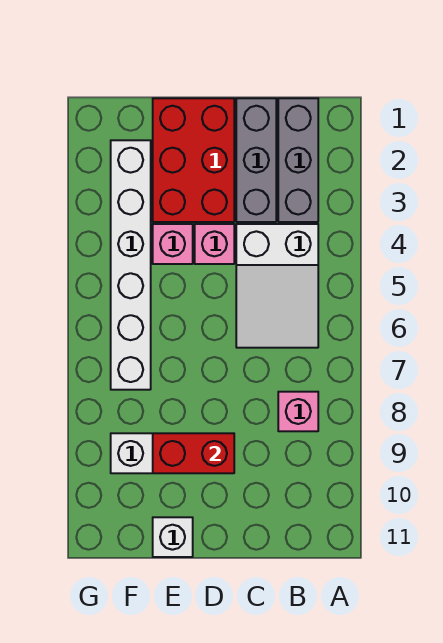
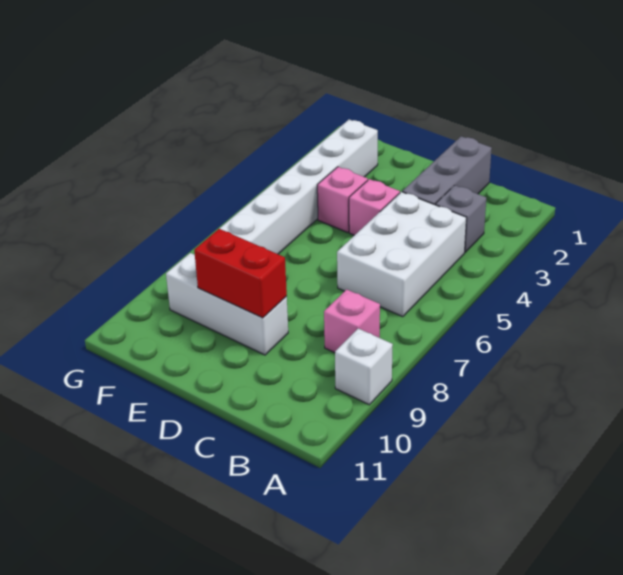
grey brick B1:B3 level 1 -> grey brick B3 level 1
white slope B4:C6 level 1 top 4 -> white brick B4:C6 level 1
red brick D1:E3 level 1 -> none
white brick E11 level 1 -> white brick A9 level 1

